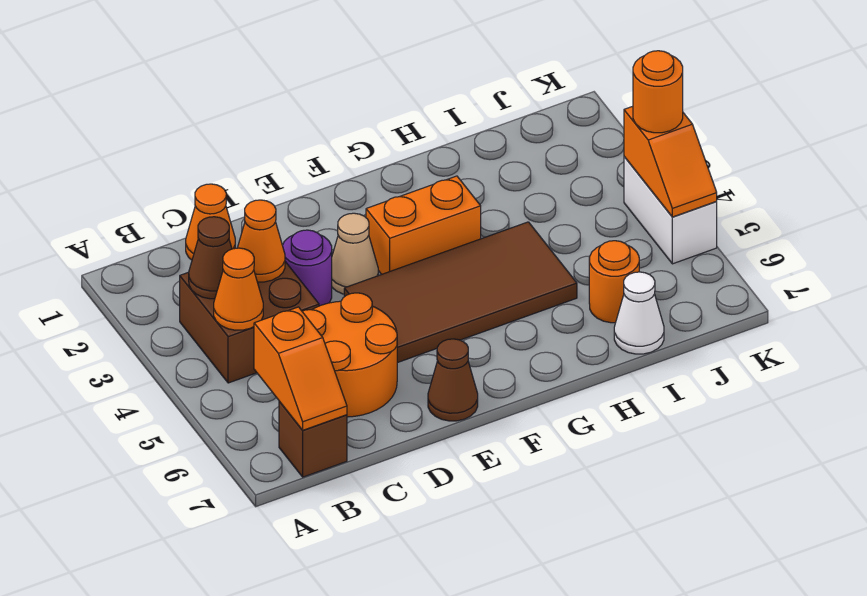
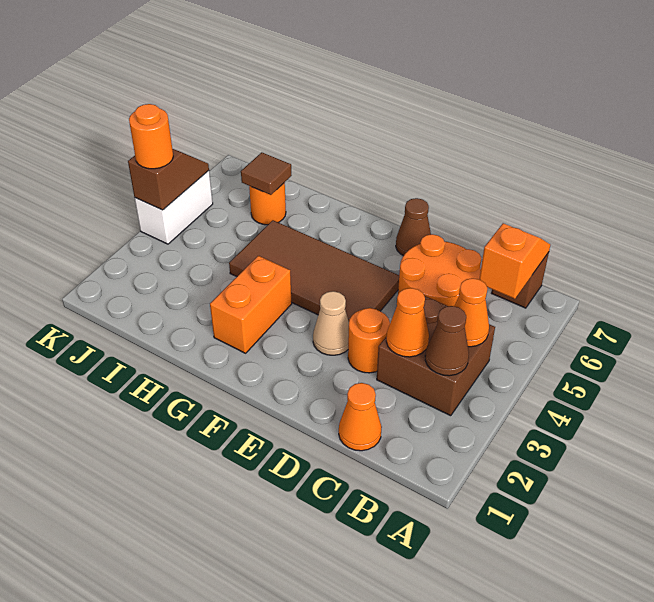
purple round brick D3 level 1 -> orange round brick D3 level 1
orange brick F3:G3 level 1 -> orange brick G2:G3 level 1
none -> brown tile I6 level 2
white cone I7 level 1 -> none
orange slope K4:K5 level 2 top 4 -> brown slope K4:K5 level 2 top 4

